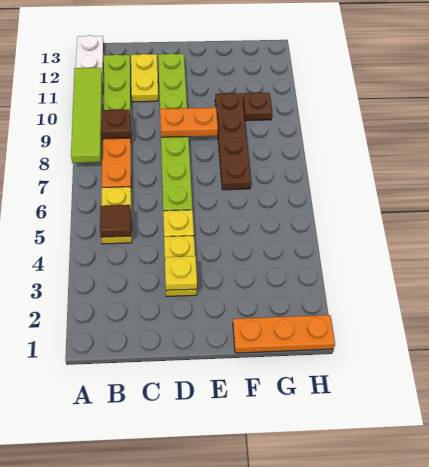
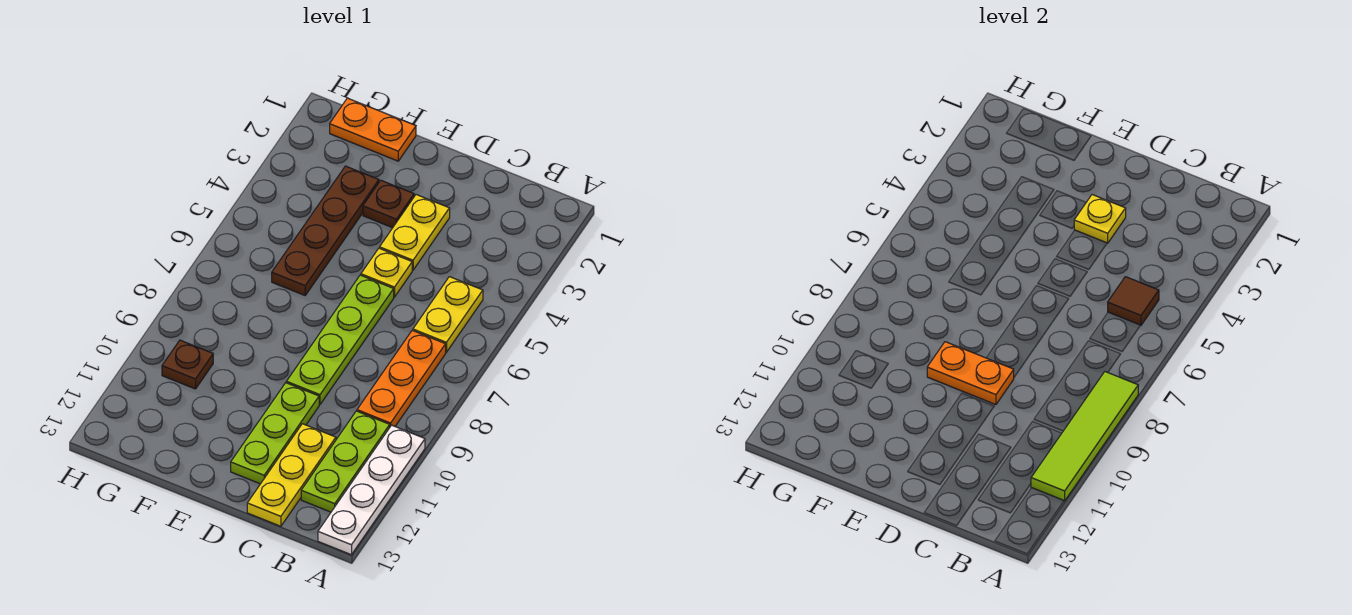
brown plate B9 level 2 -> brown plate E3 level 1
yellow plate C11:C12 level 1 -> yellow plate C11:C13 level 1
orange plate F1:H1 level 1 -> orange plate F1:G1 level 1
brown plate F7:F10 level 1 -> brown plate F3:F6 level 1

